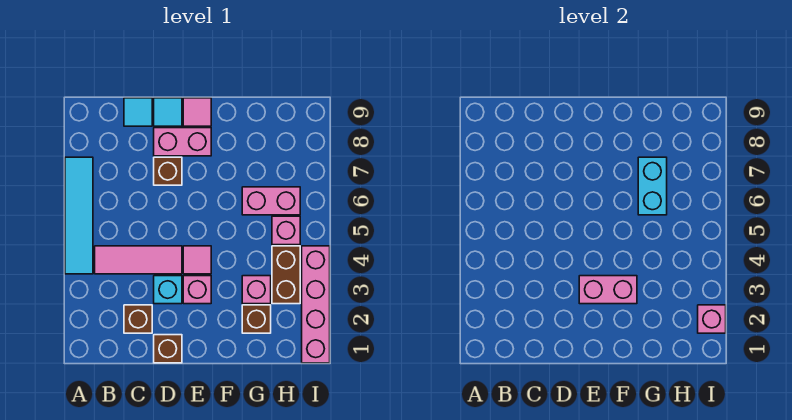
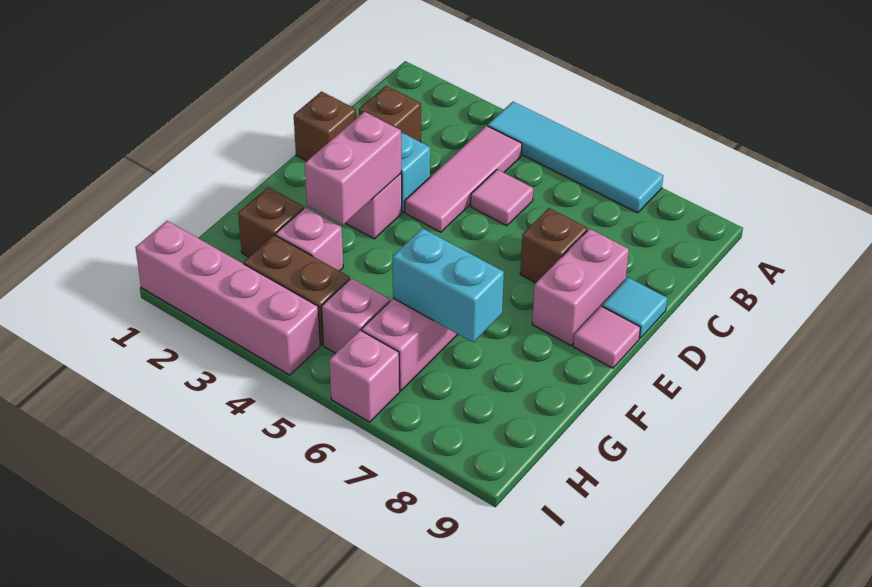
cyan tile C9 level 1 -> none
pink tile E4 level 1 -> pink tile C5 level 1
pink brick I2 level 2 -> pink brick I6 level 1

